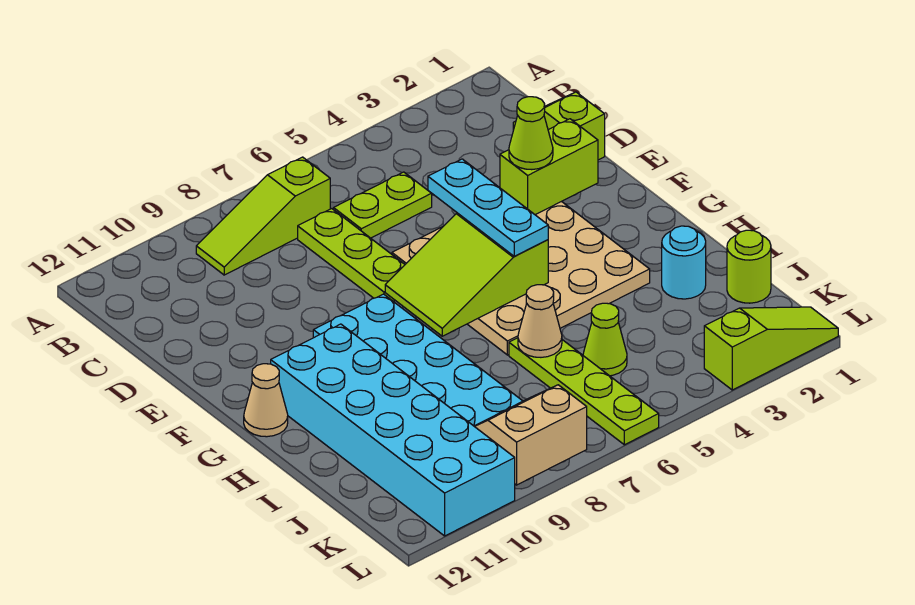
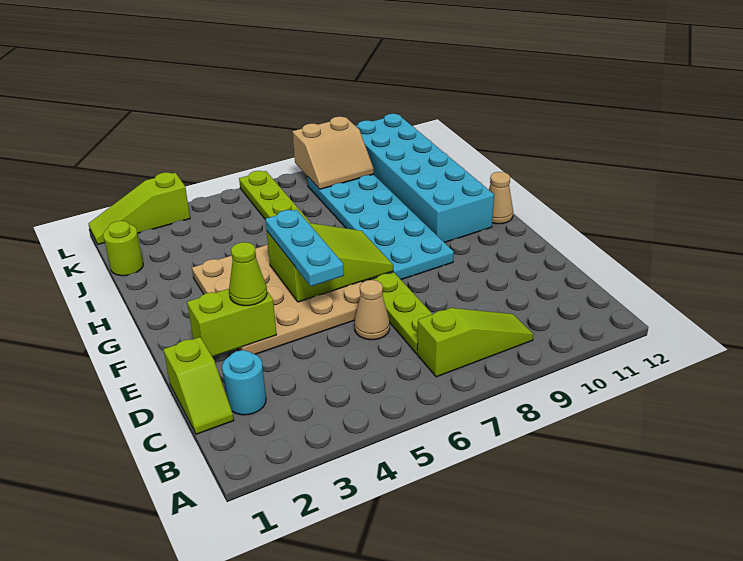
lime plate C5:C6 level 1 -> none
cyan round brick I2 level 1 -> cyan round brick C2 level 1
tan cone I6 level 2 -> tan cone D6 level 1
lime cone J5 level 1 -> none

